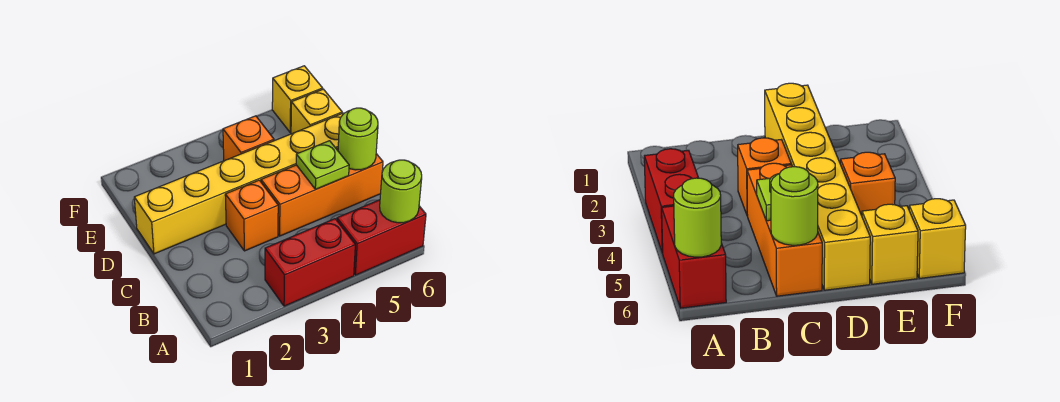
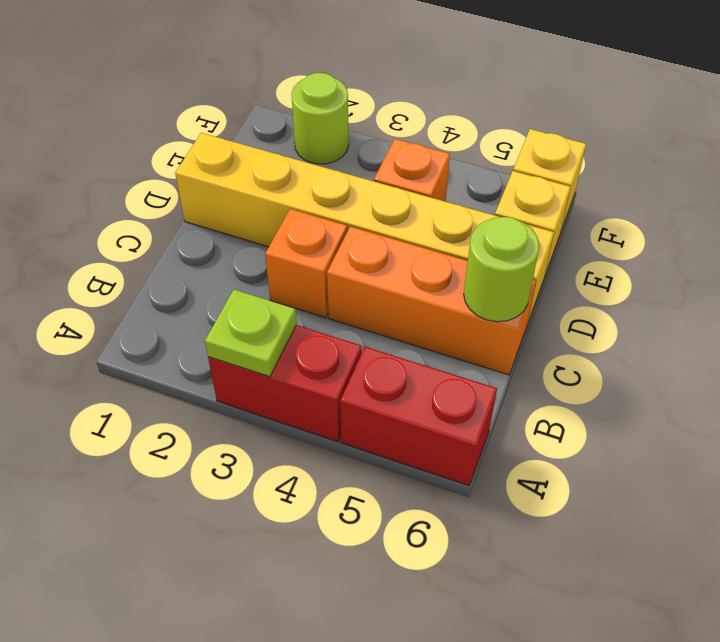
lime round brick A6 level 2 -> lime round brick F2 level 1
lime plate C5 level 2 -> lime plate A3 level 2

